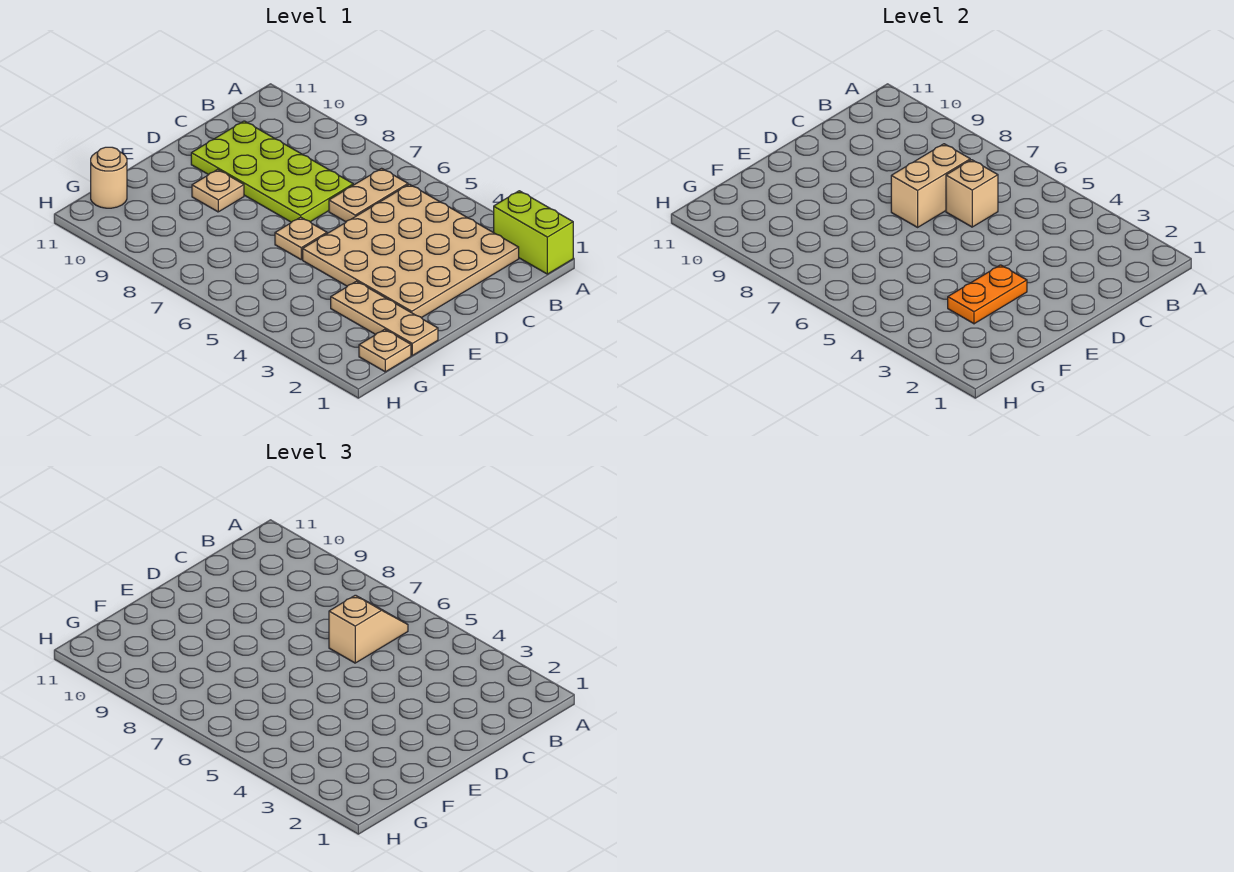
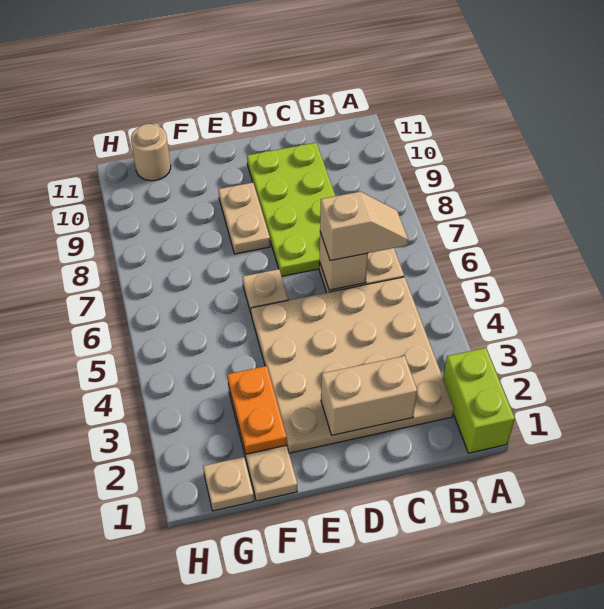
tan brick C7:D7 level 2 -> tan brick C2:D2 level 2
orange plate E3:F3 level 2 -> orange plate F2:F3 level 2
tan plate E9 level 1 -> tan plate E8:E9 level 1

